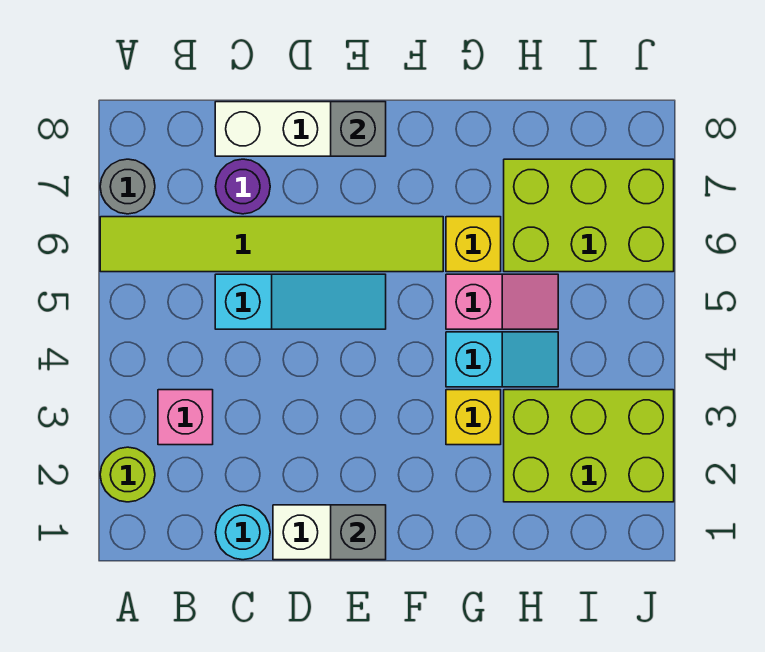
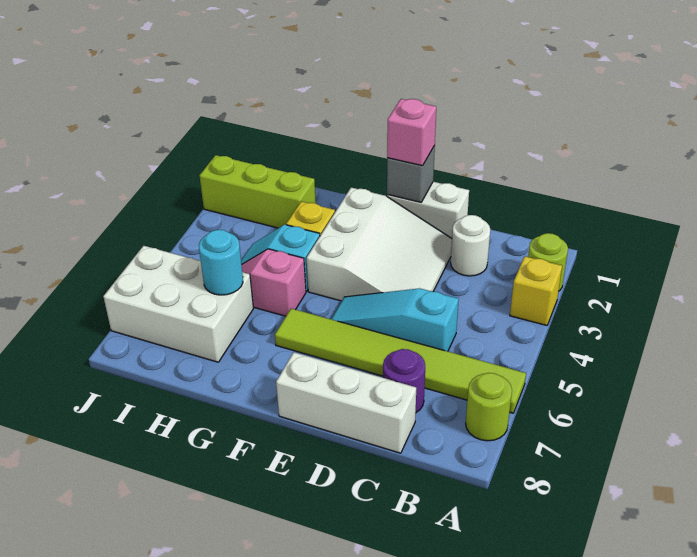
grey round brick A7 level 1 -> lime round brick A7 level 1
pink brick B3 level 1 -> pink brick E1 level 3
cyan round brick C1 level 1 -> cyan round brick H6 level 2
none -> white round brick C2 level 1
none -> white slope D2:F4 level 1 top F
grey brick E8 level 2 -> none
yellow brick G6 level 1 -> yellow brick A3 level 1
lime brick H2:J3 level 1 -> lime brick H2:J2 level 1
lime brick H6:J7 level 1 -> white brick H6:J7 level 1

